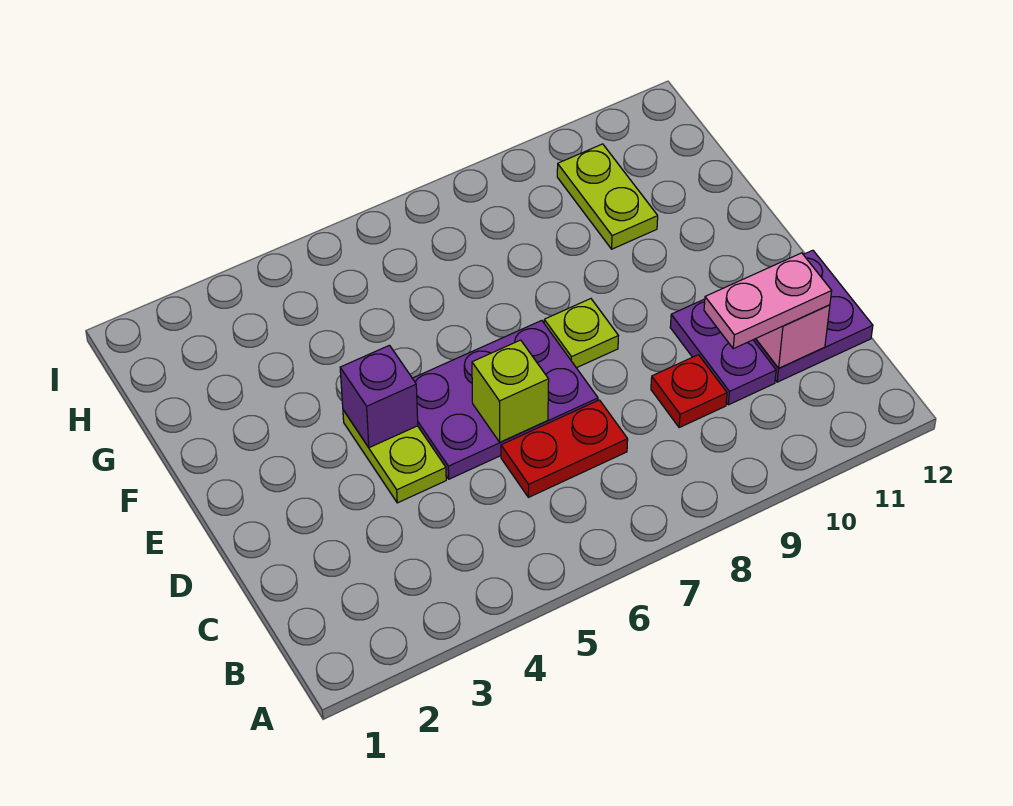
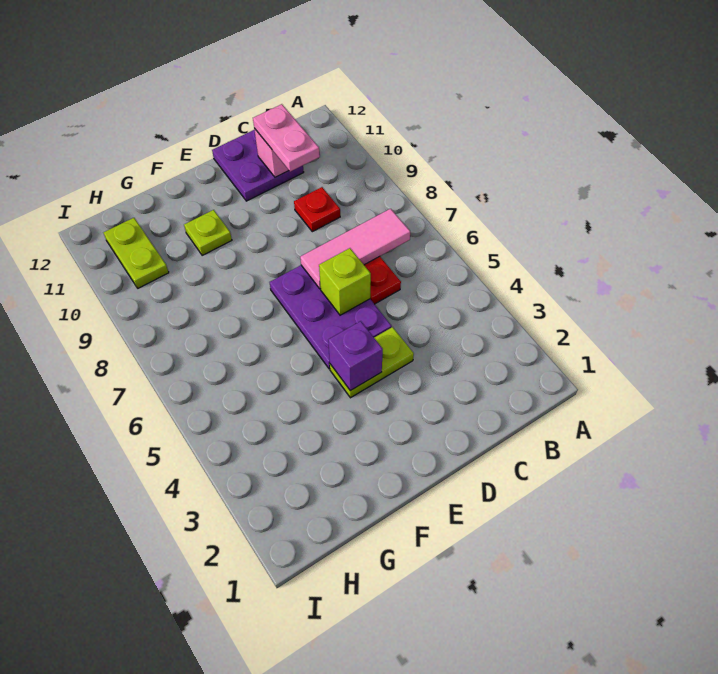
none -> pink tile B7:D7 level 2
purple plate C10:D10 level 1 -> none
lime plate E8 level 1 -> lime plate F10 level 1
lime plate G10:H10 level 1 -> lime plate H10:H11 level 1

